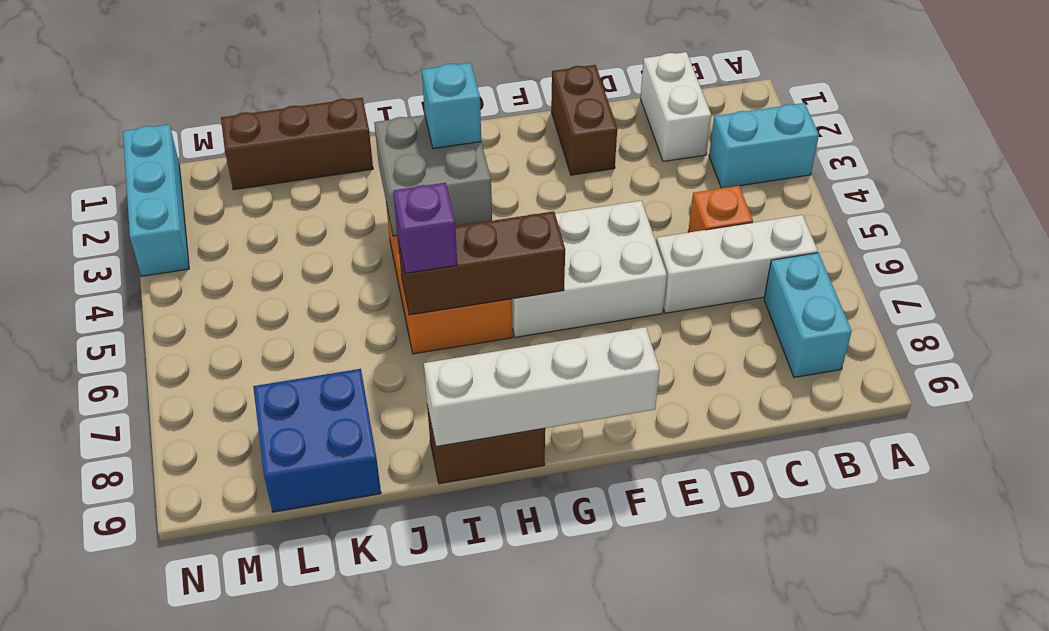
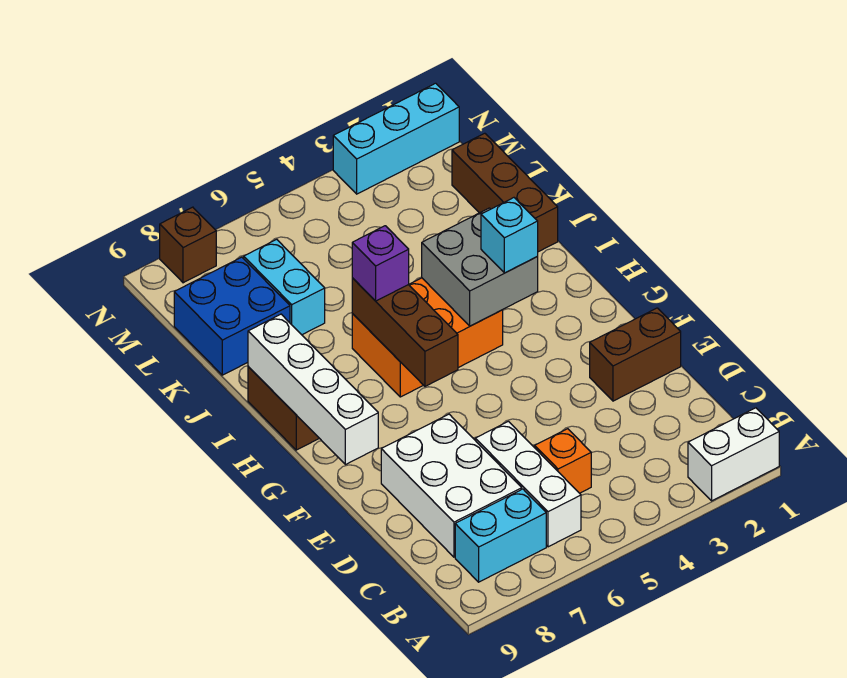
cyan brick A3:B3 level 1 -> cyan brick K7:L7 level 1
white brick C1:C2 level 1 -> white brick A1:A2 level 1
white brick E5:G6 level 1 -> white brick C7:E8 level 1
none -> brown brick N8 level 1

